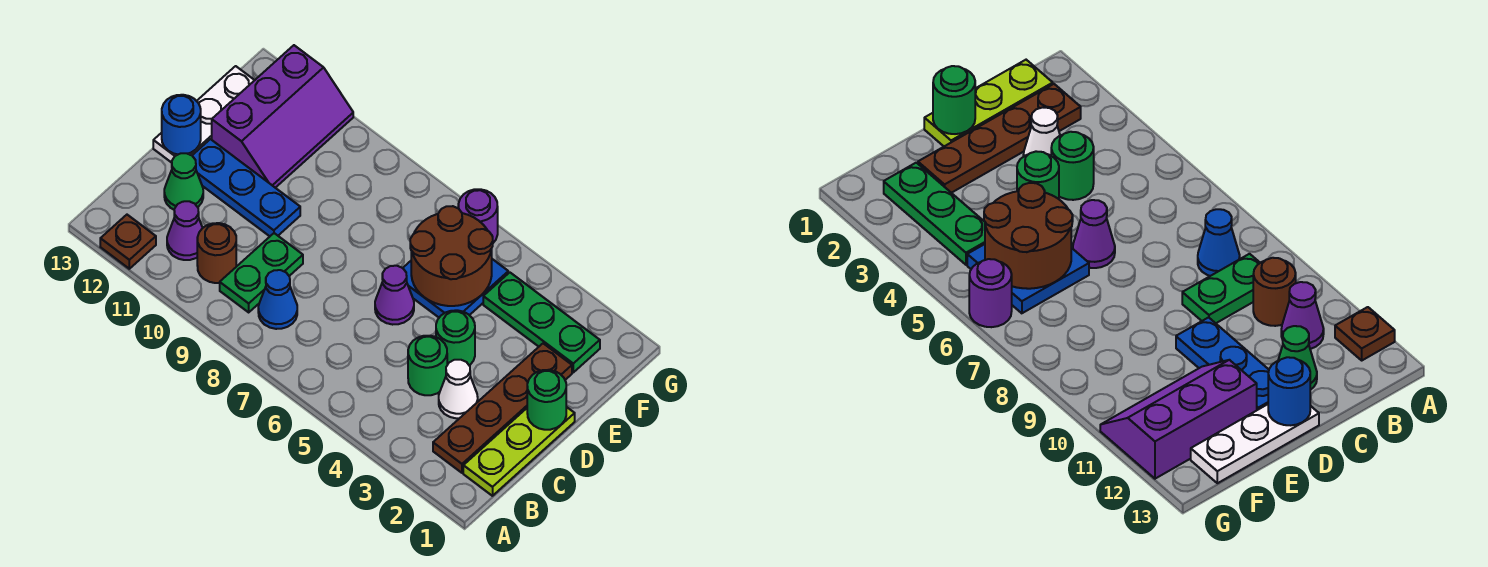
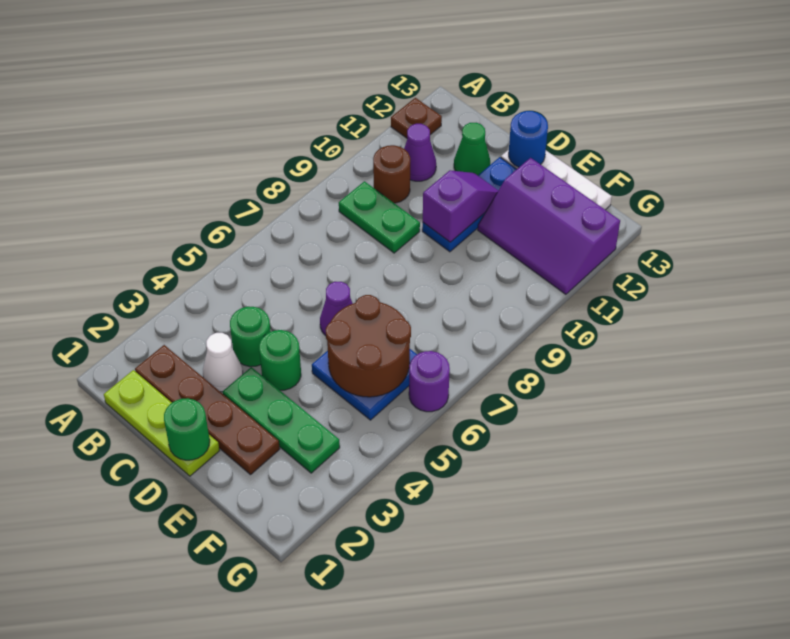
blue cone B8 level 1 -> none
none -> purple slope D10:D11 level 2 top 10
green plate F2:F4 level 1 -> green plate D3:F3 level 1

